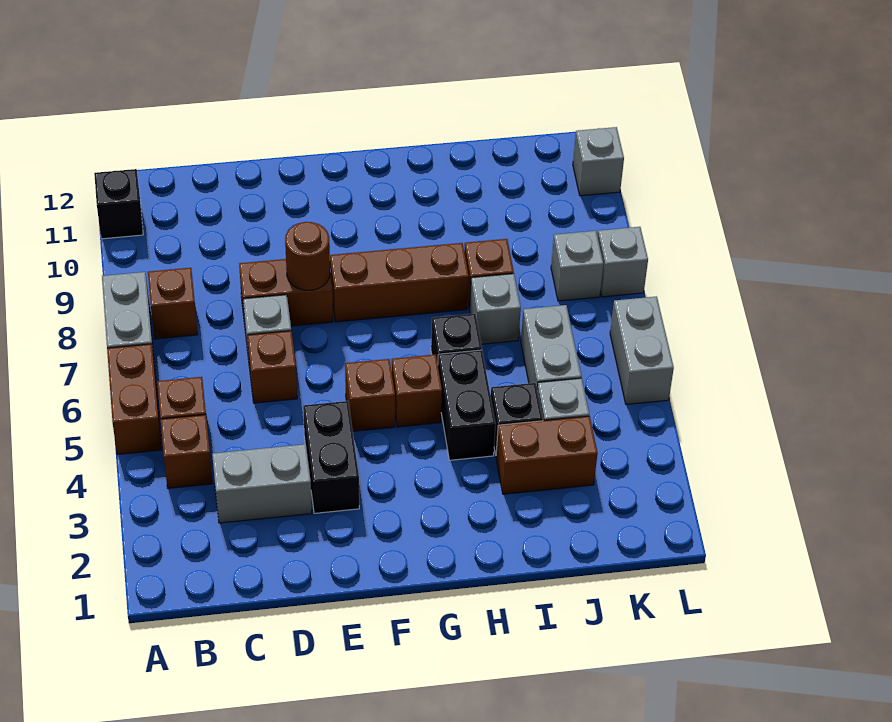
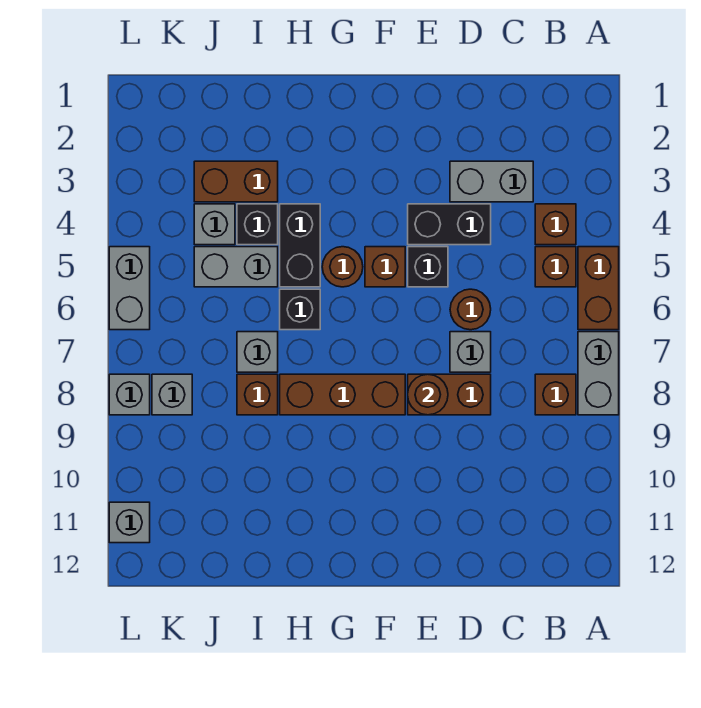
black brick A11 level 1 -> black brick E5 level 1
brown brick D6 level 1 -> brown round brick D6 level 1
black brick E3:E4 level 1 -> black brick D4:E4 level 1
brown brick G5 level 1 -> brown round brick G5 level 1
grey brick J5:J6 level 1 -> grey brick I5:J5 level 1

